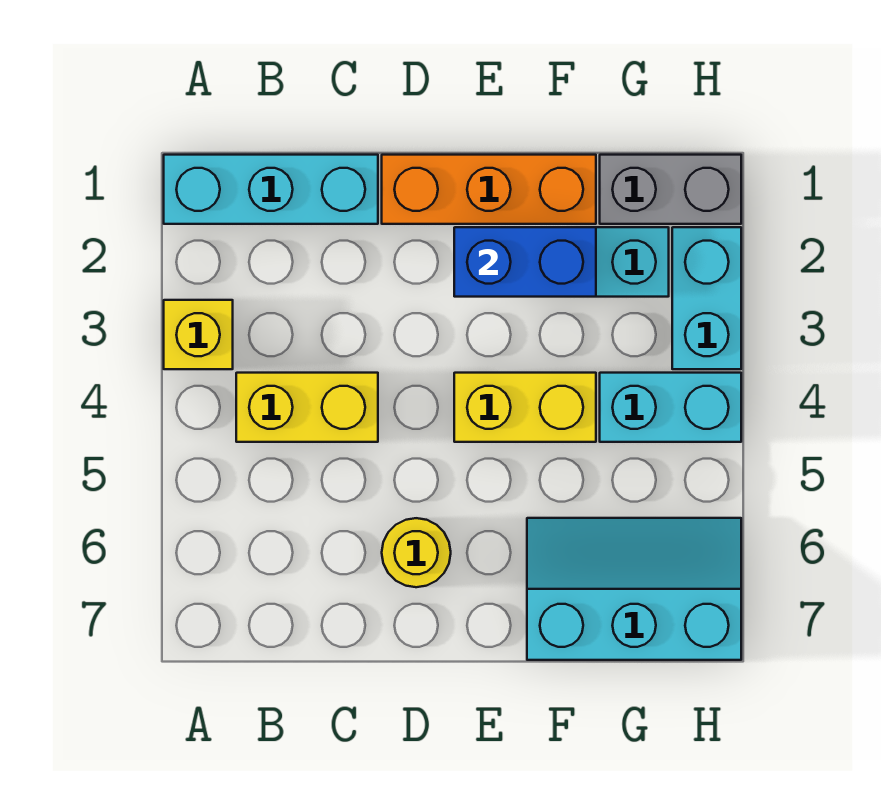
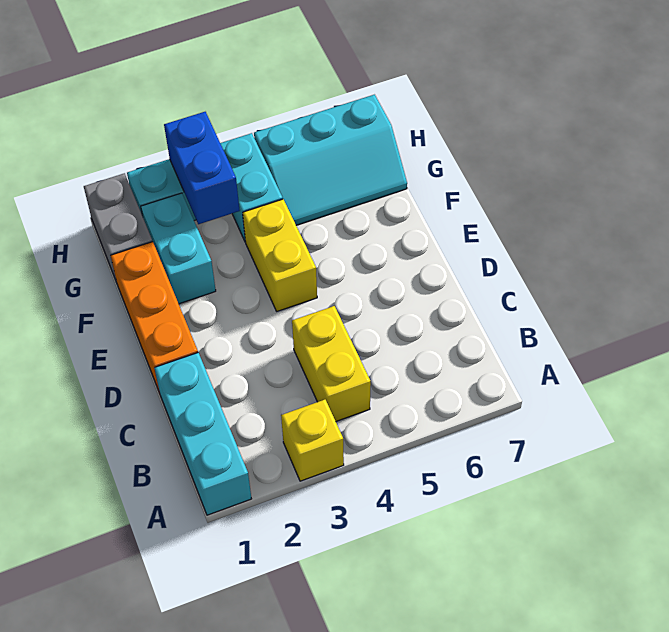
yellow round brick D6 level 1 -> none
blue brick E2:F2 level 2 -> blue brick G3:H3 level 2
cyan slope F6:H7 level 1 top 7 -> cyan slope G5:H7 level 1 top H

